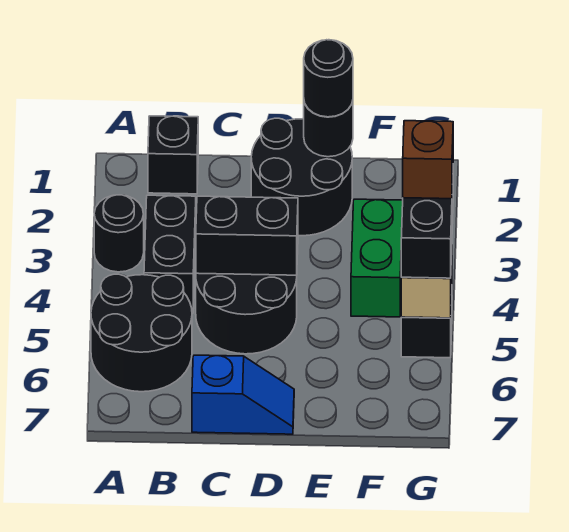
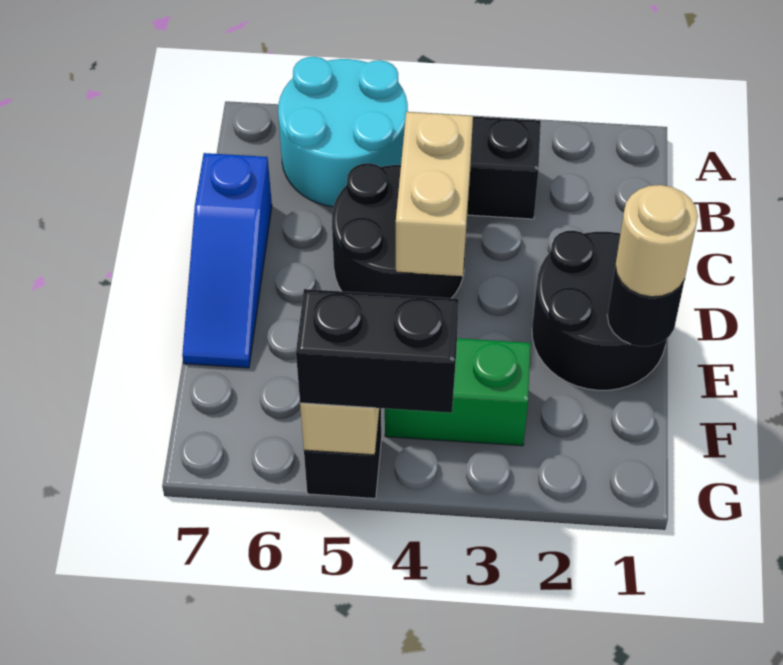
black round brick A3 level 1 -> none
black round brick A5:B6 level 1 -> cyan round brick A5:B6 level 1
black brick B1 level 1 -> none
black brick C4:D4 level 2 -> tan brick C4:D4 level 2
blue slope C7:D7 level 1 top C -> blue slope C7:E7 level 1 top C
black round brick E1 level 3 -> tan round brick E1 level 3
brown brick G4 level 4 -> none

